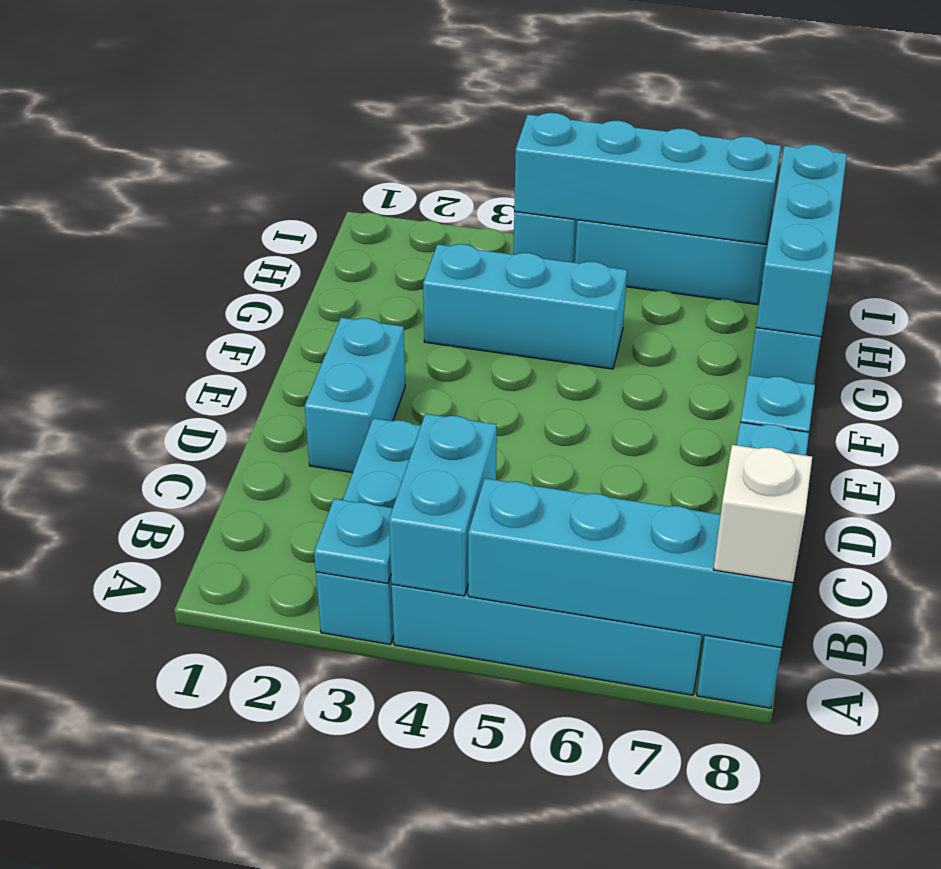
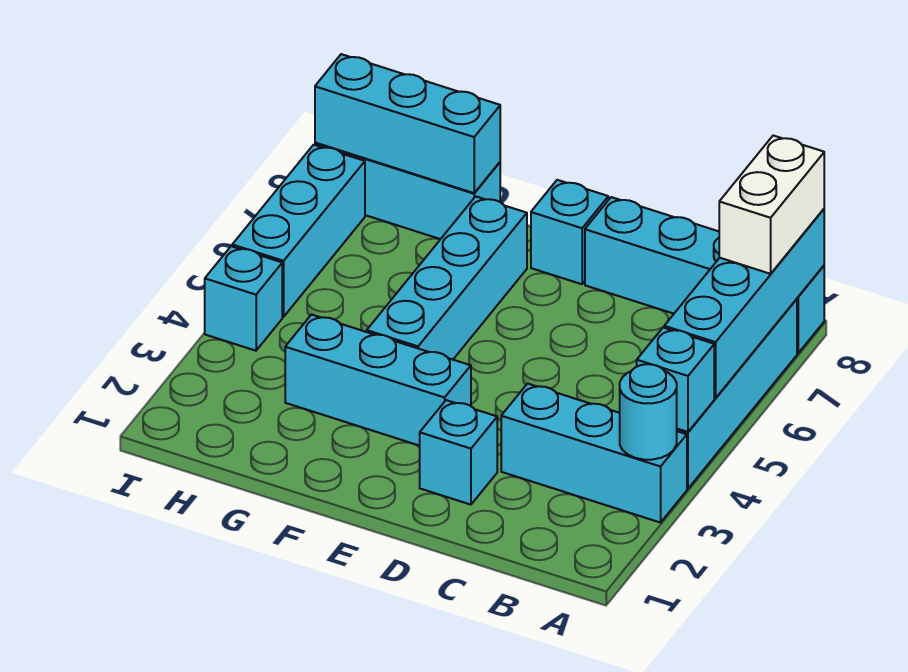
cyan plate A3 level 2 -> cyan round brick A3 level 2
cyan brick A4:B4 level 2 -> cyan brick A4 level 2
white brick A8 level 3 -> white brick A7:A8 level 3
cyan brick D2:E2 level 1 -> cyan brick D2 level 1
cyan brick G3:G5 level 1 -> cyan brick E3:G3 level 1
cyan brick I4:I7 level 2 -> cyan brick F4:F7 level 1

